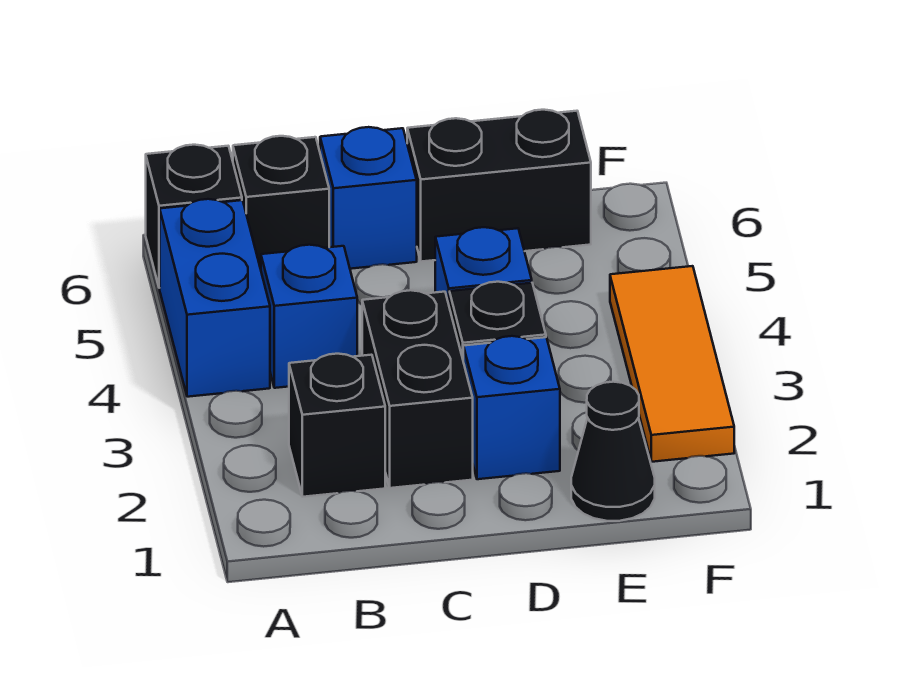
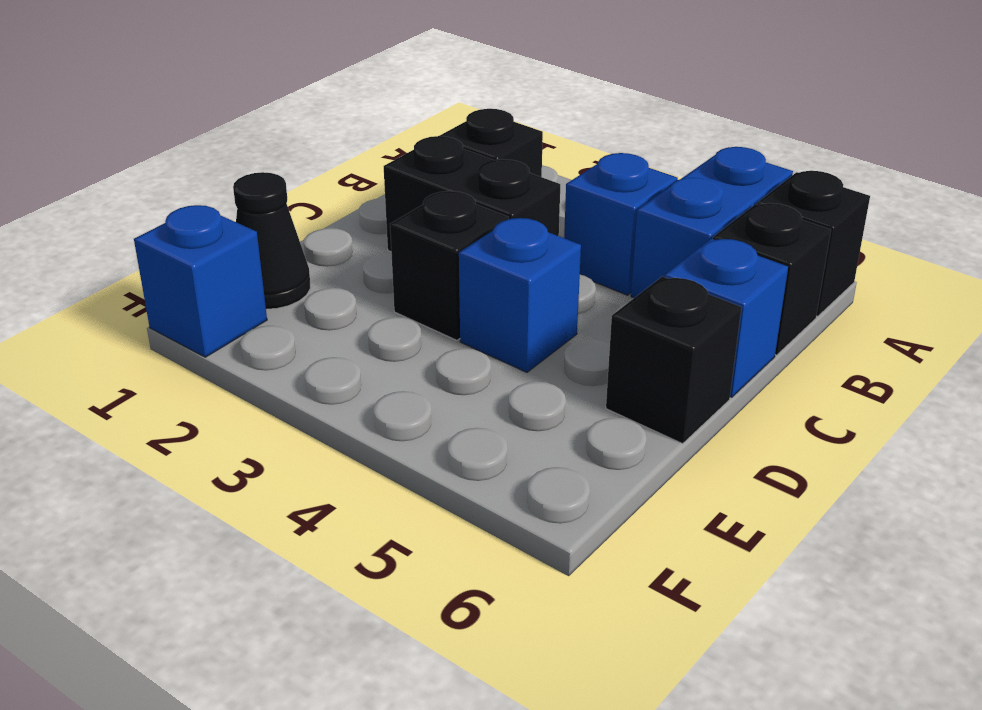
blue brick A4:A5 level 1 -> blue brick A5:B5 level 1
blue brick D2 level 1 -> blue brick F1 level 1
black brick D6:E6 level 1 -> black brick D6 level 1
orange tile F2:F4 level 1 -> none

